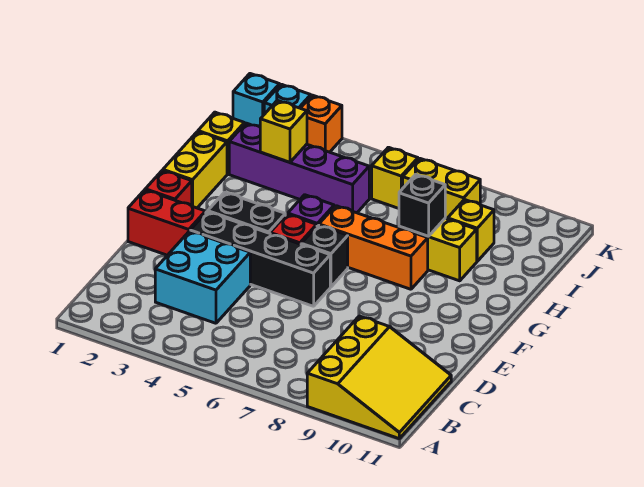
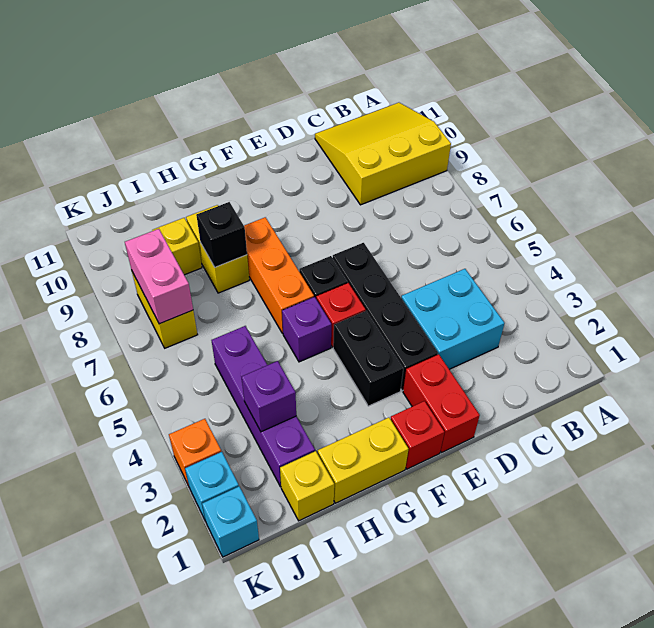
yellow brick I3 level 2 -> purple brick I3 level 2
yellow brick J6 level 1 -> none
none -> pink brick J7:J8 level 2

